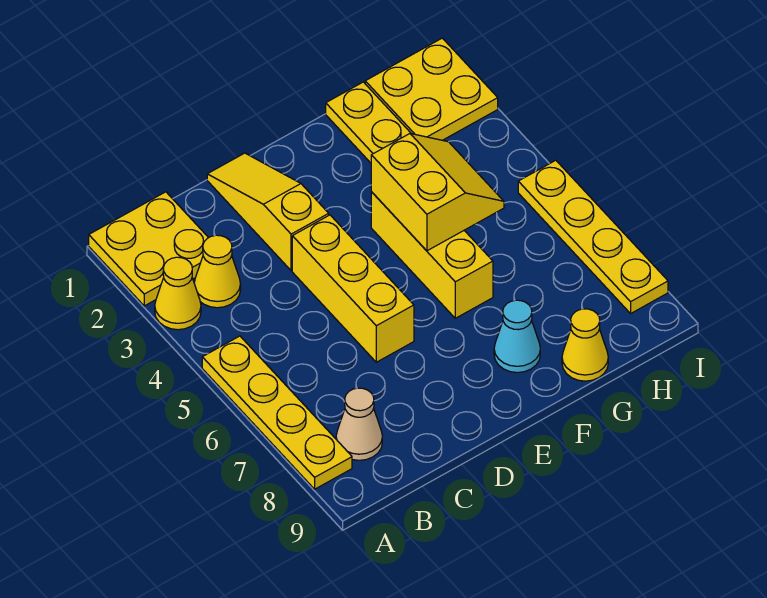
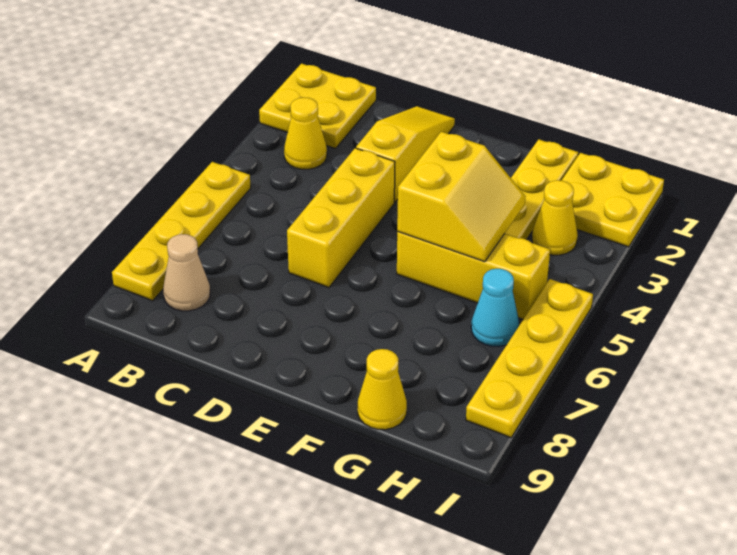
yellow cone A3 level 1 -> yellow cone H3 level 1
yellow brick F4:F6 level 1 -> yellow brick F5:H5 level 1
cyan cone F8 level 1 -> cyan cone H6 level 1

